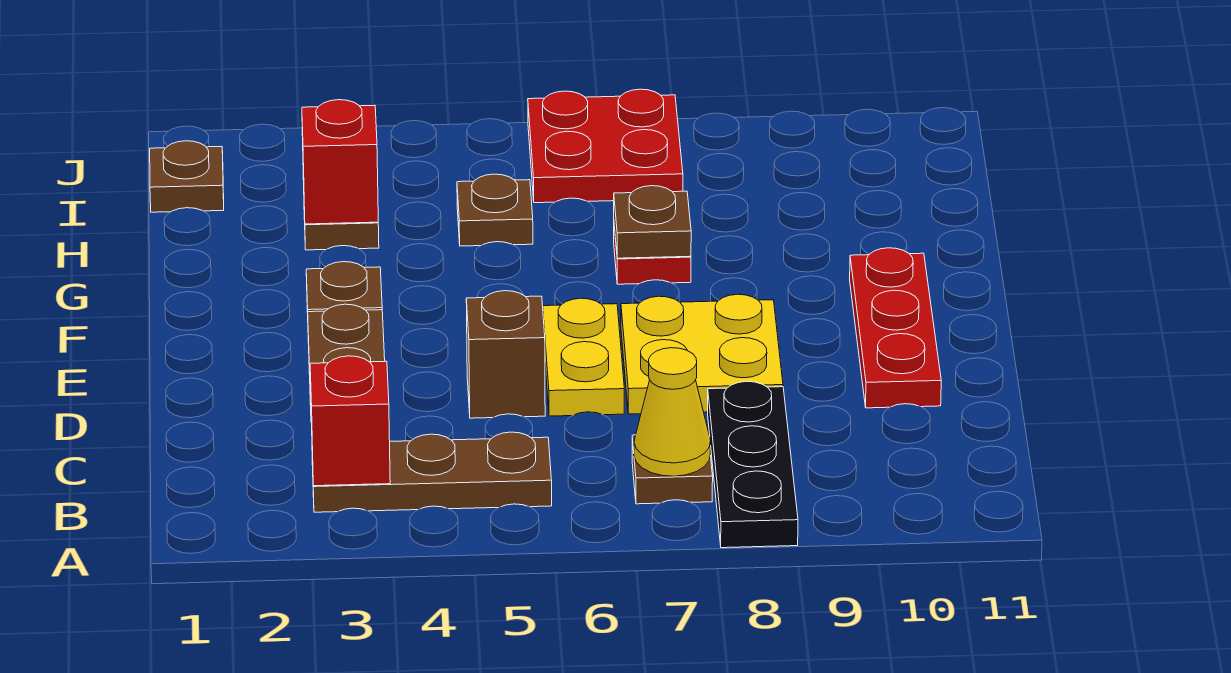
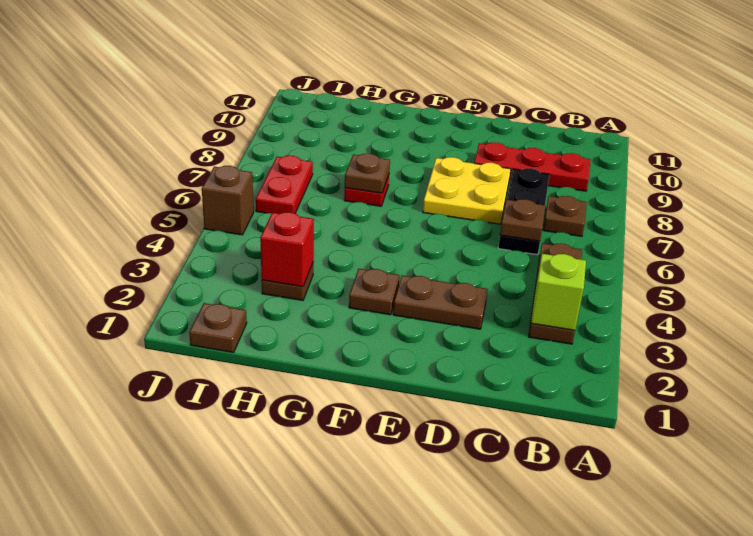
black plate A8:C8 level 1 -> black plate C6:C8 level 1
red brick B3 level 2 -> lime brick B3 level 2
yellow cone B7 level 2 -> none
brown brick D5 level 1 -> brown brick J5 level 1
yellow plate D6:E6 level 1 -> none
red plate D10:F10 level 1 -> red plate B9:D9 level 1
brown plate H5 level 1 -> brown plate C6 level 2
red plate I6:J7 level 1 -> red plate I6:I7 level 1

